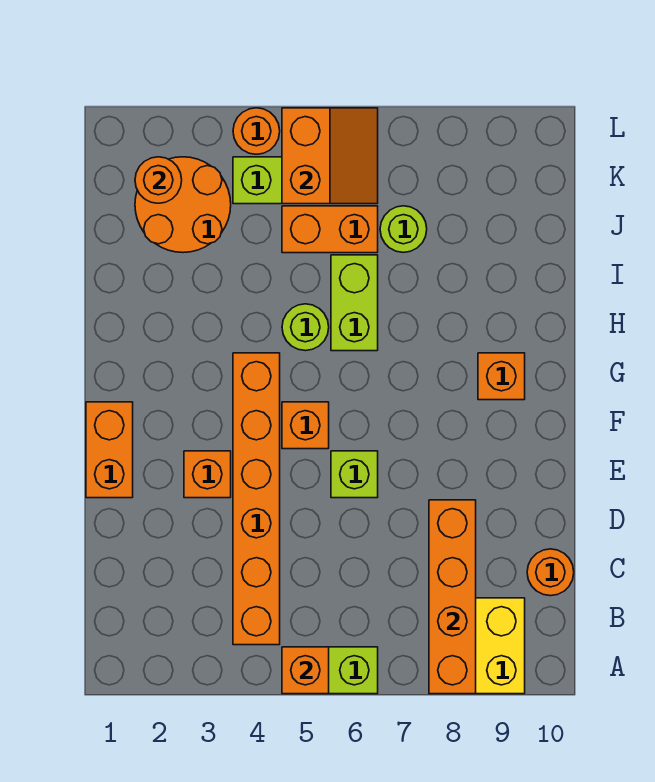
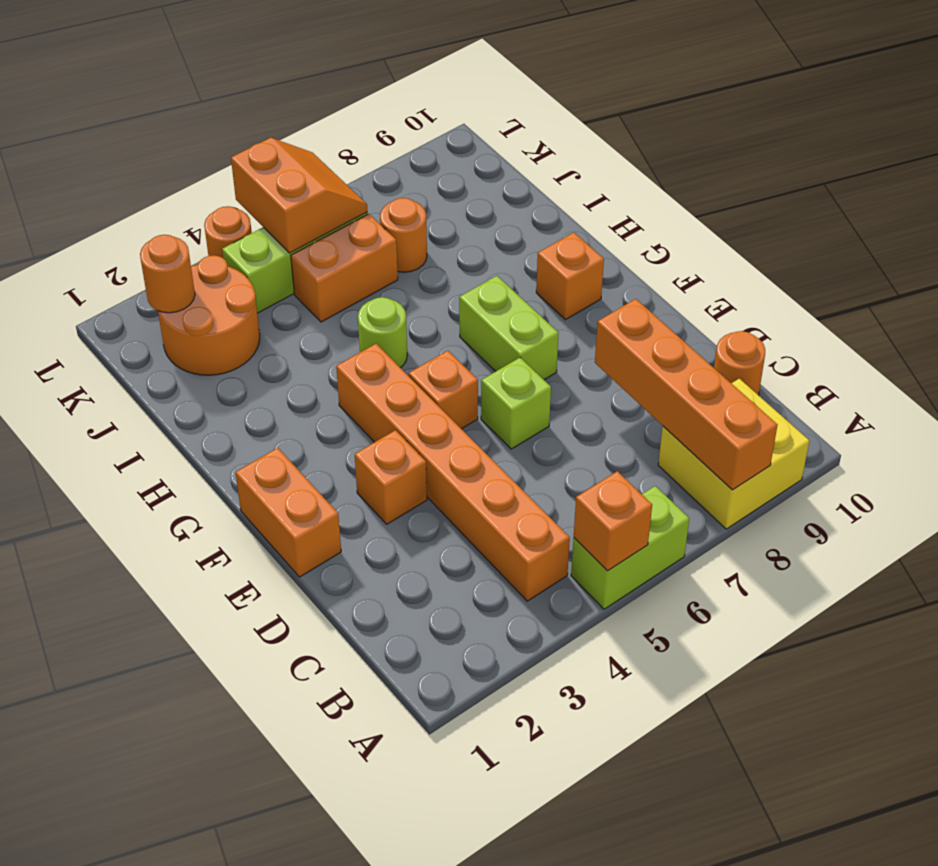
lime brick H6:I6 level 1 -> lime brick F7:G7 level 1
lime round brick J7 level 1 -> orange round brick J7 level 1

